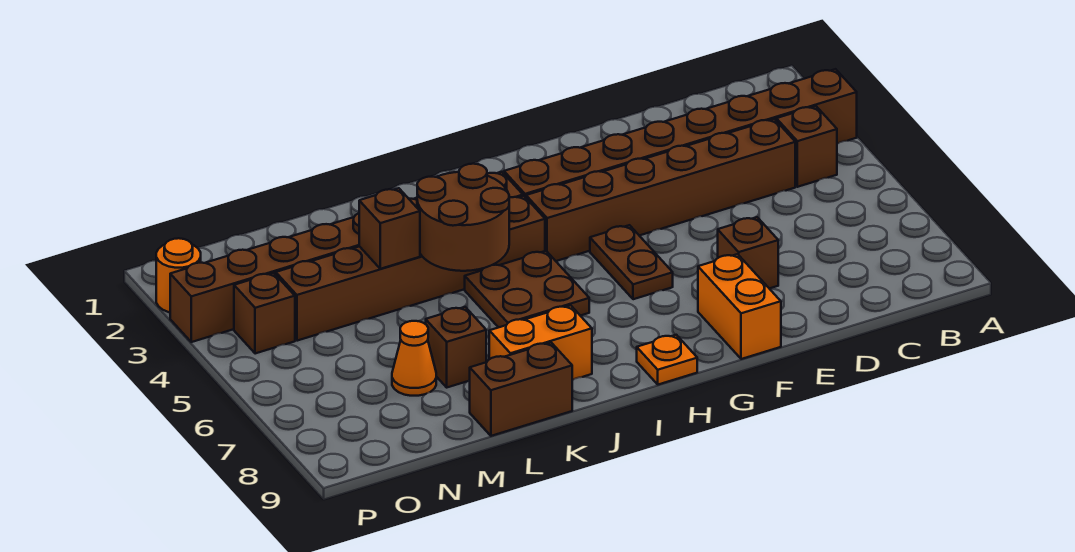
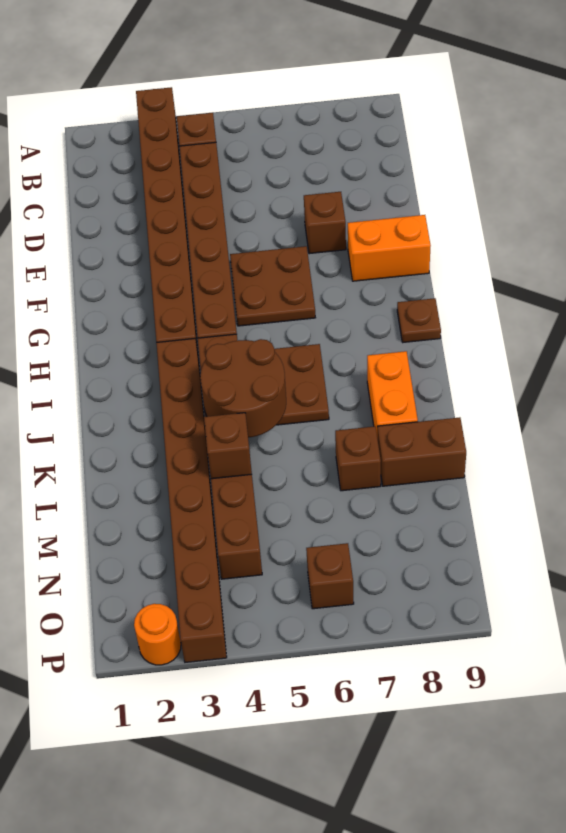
brown plate G5:G6 level 1 -> brown plate F5:G6 level 1
orange plate H9 level 1 -> brown plate H9 level 1
brown brick K9:L9 level 1 -> brown brick L8:L9 level 1
orange cone M7 level 1 -> none
brown brick O4 level 1 -> brown brick O6 level 1

